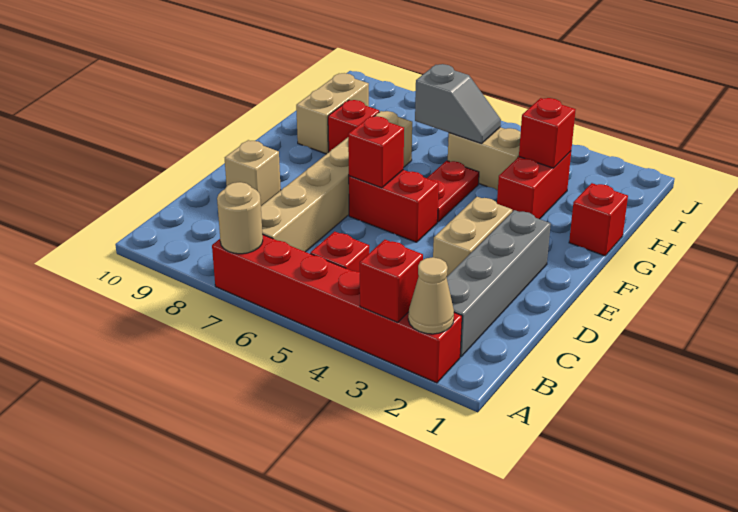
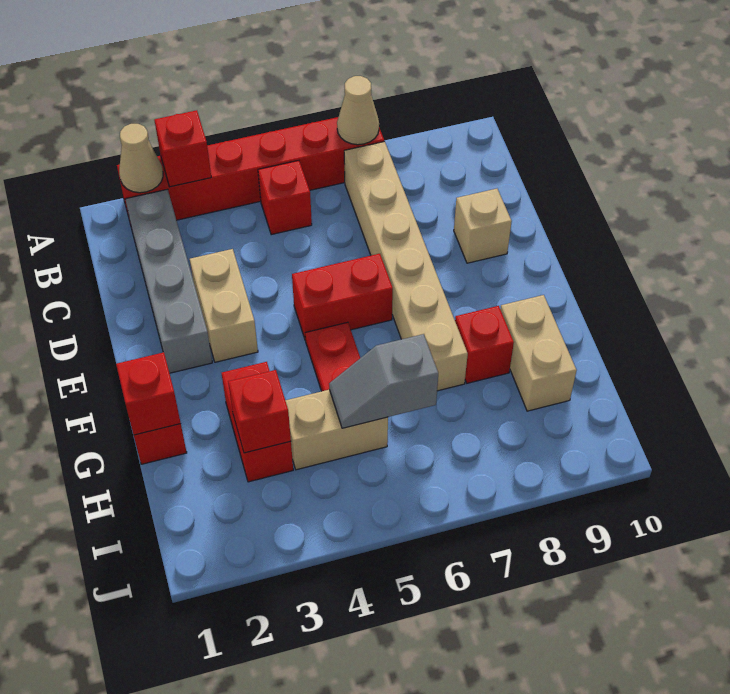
tan round brick A7 level 2 -> tan cone A7 level 2
red brick E6 level 2 -> red brick G1 level 2

